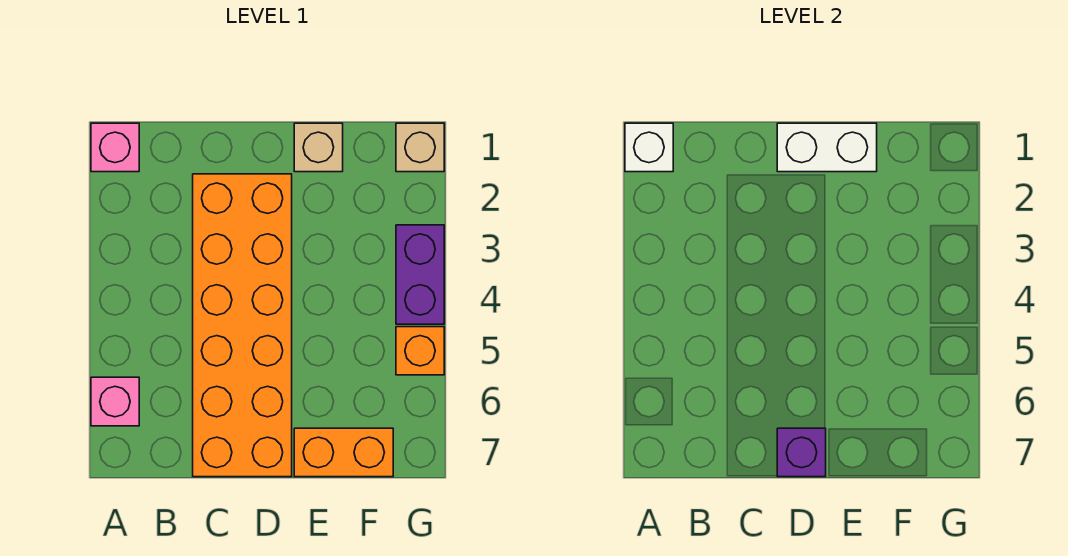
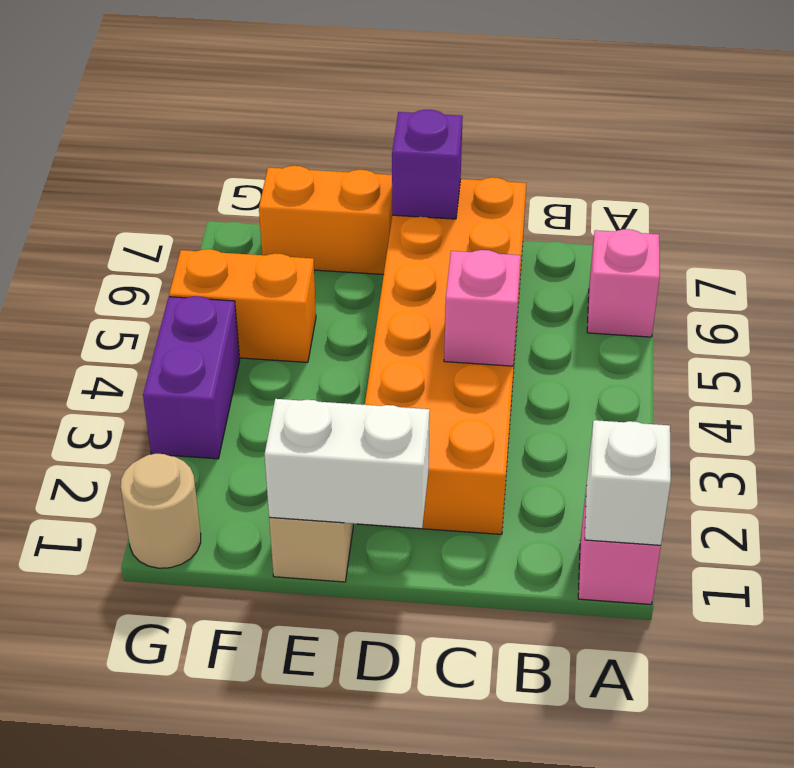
none -> pink brick C4 level 2
tan brick G1 level 1 -> tan round brick G1 level 1
orange brick G5 level 1 -> orange brick F5:G5 level 1

